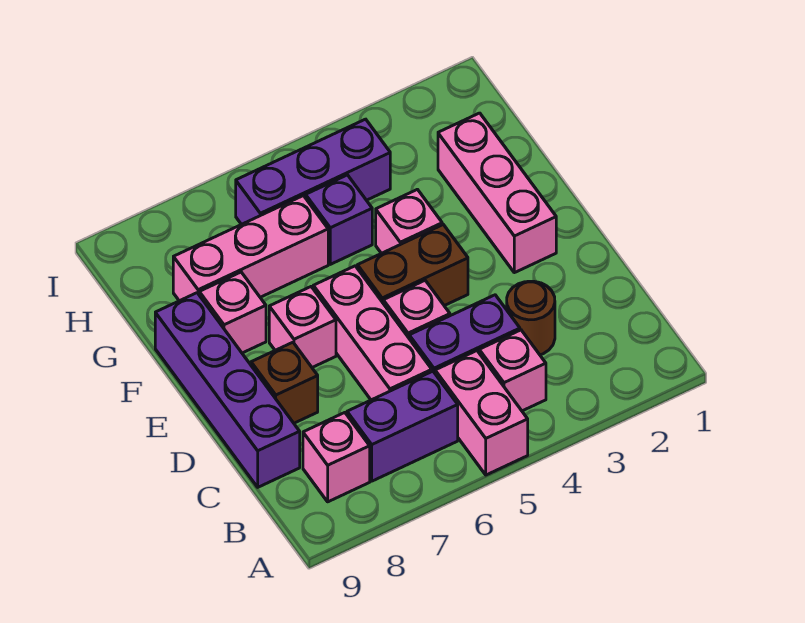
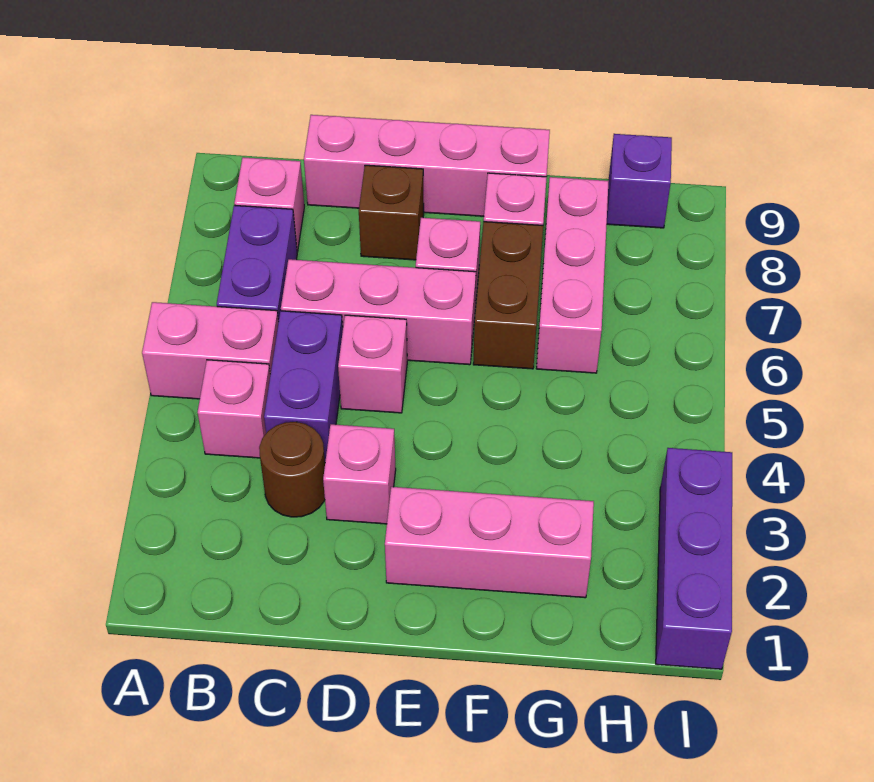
purple brick C9:F9 level 1 -> pink brick C9:F9 level 1
brown brick E4:E5 level 1 -> brown brick F6:F7 level 1
pink brick F4 level 1 -> pink brick D3 level 1
purple brick G5 level 1 -> purple brick H9 level 1
purple brick H4:H6 level 1 -> purple brick I1:I3 level 1

